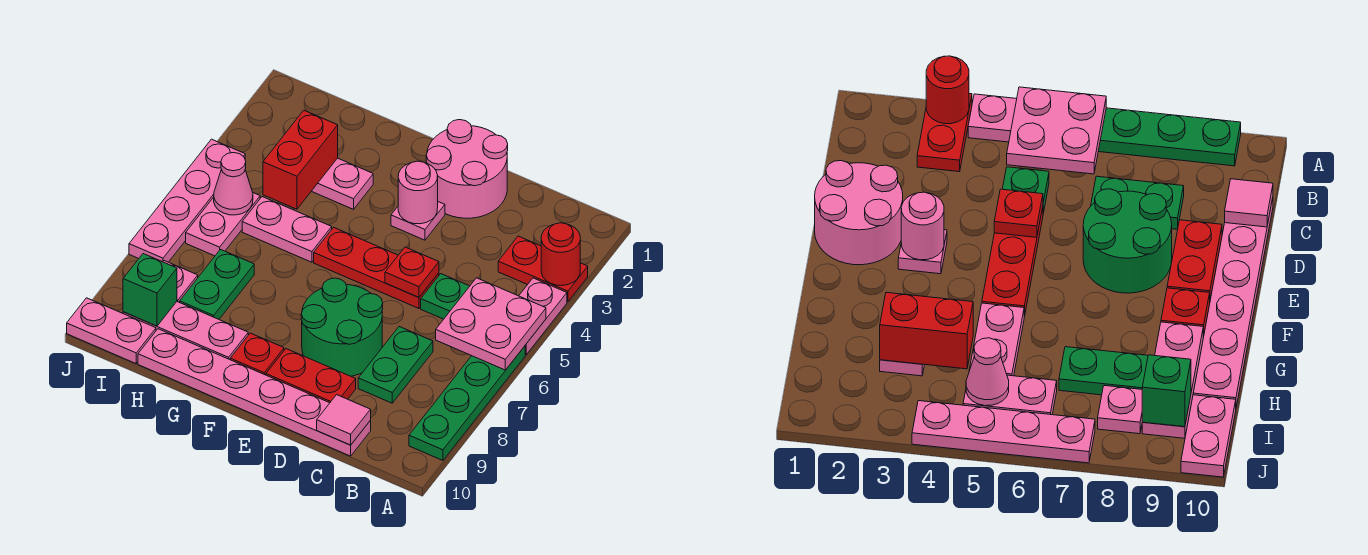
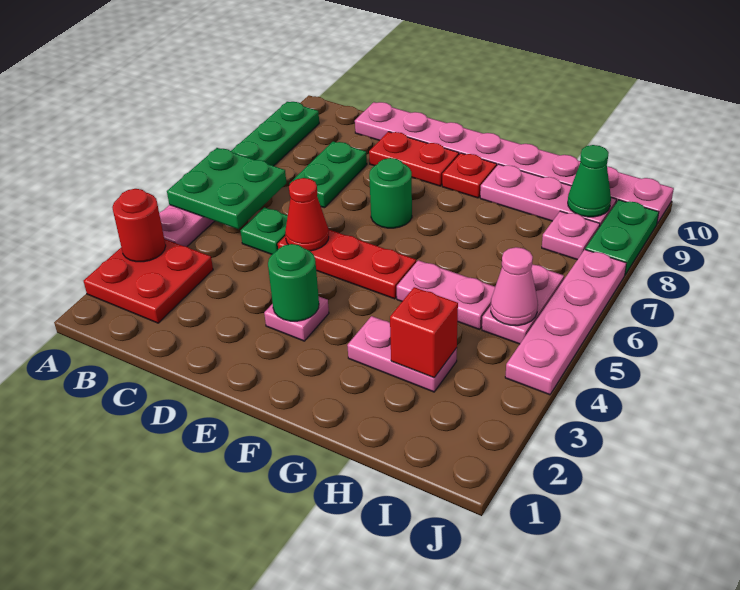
red plate A3:B3 level 1 -> red plate A2:B3 level 1
pink plate A5:B6 level 2 -> green plate A5:B6 level 2
pink tile C10 level 2 -> none
pink round brick D1:E2 level 1 -> none
red plate D5 level 2 -> red cone D5 level 2
green round brick D7:E8 level 1 -> green round brick E7 level 1
pink round brick E3 level 2 -> green round brick E3 level 2
red brick H3:H4 level 2 -> red brick H3 level 2
green plate H7:H8 level 1 -> green plate J8:J9 level 1
green brick I9 level 2 -> green cone I9 level 2

